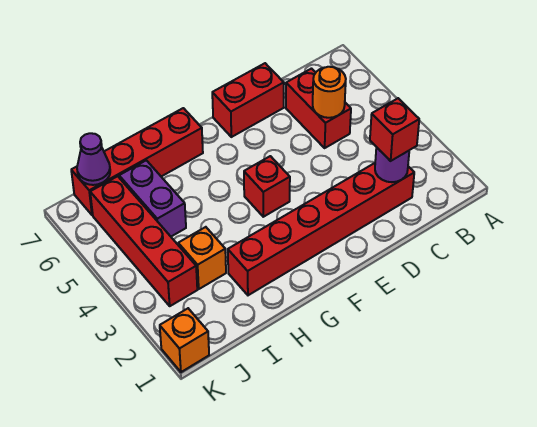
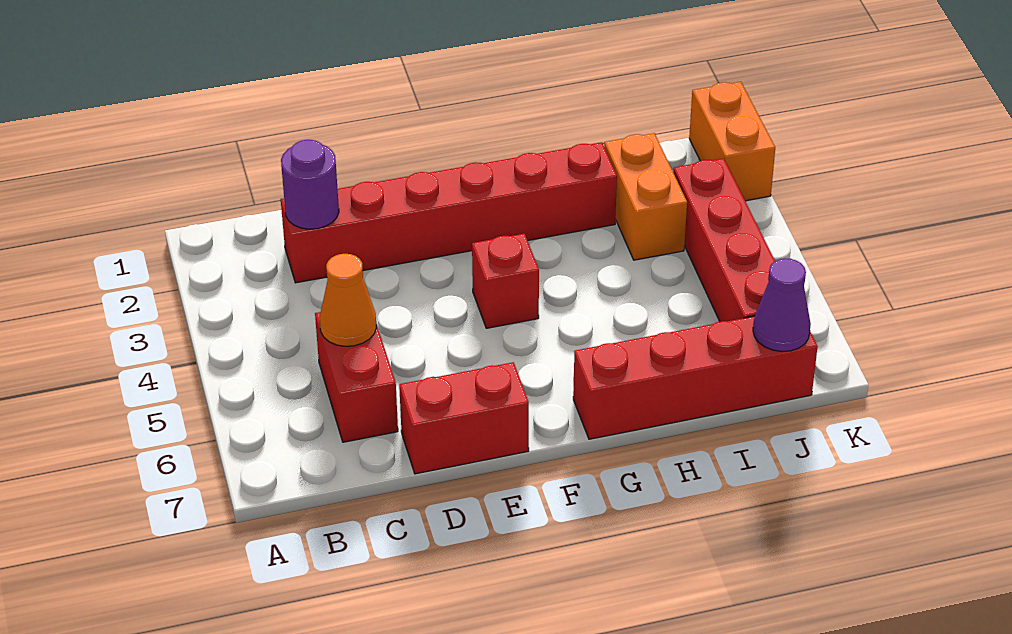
red brick C2 level 3 -> none
orange round brick C5 level 2 -> orange cone C5 level 2
orange brick I3 level 1 -> orange brick I2:I3 level 1
purple brick I5:I6 level 1 -> none
orange brick K1 level 1 -> orange brick K1:K2 level 1

